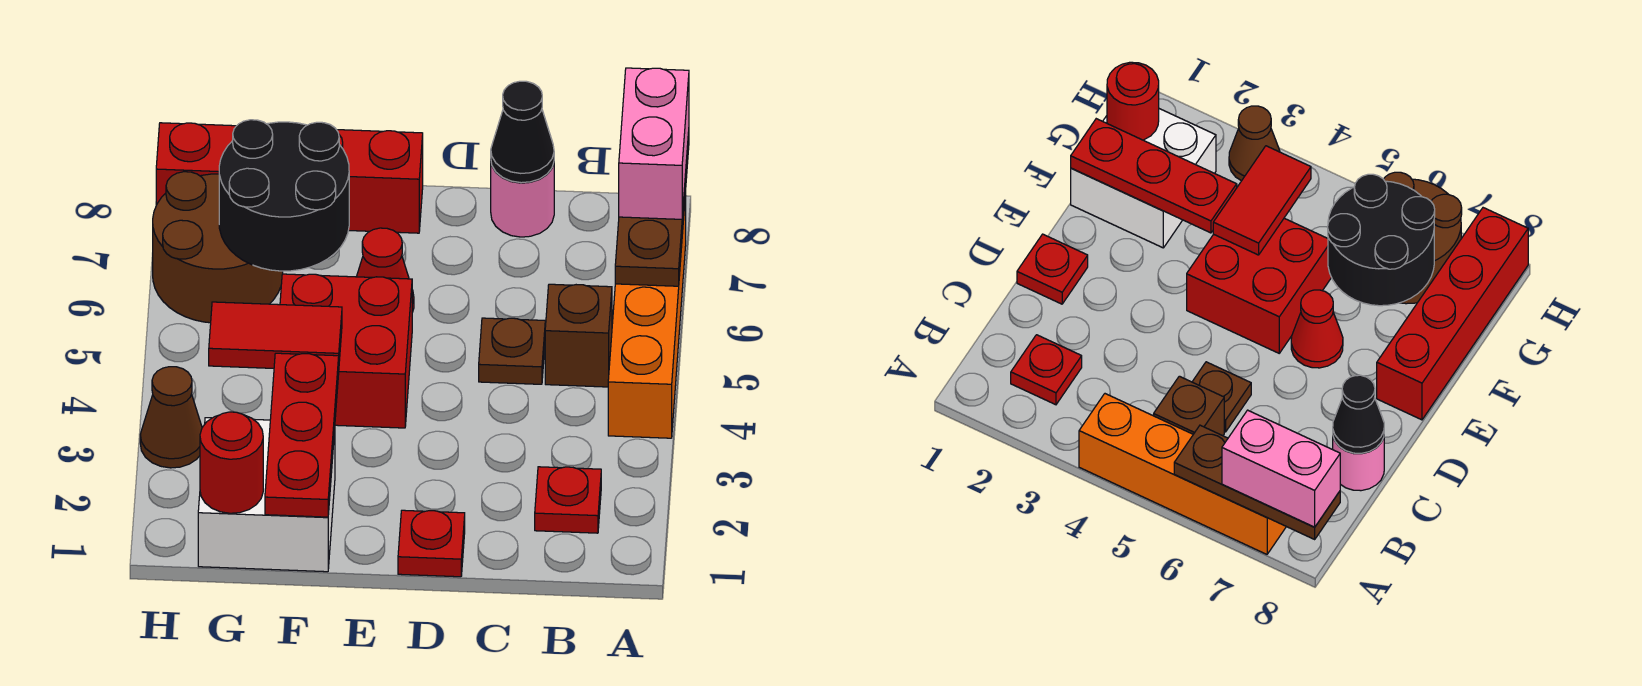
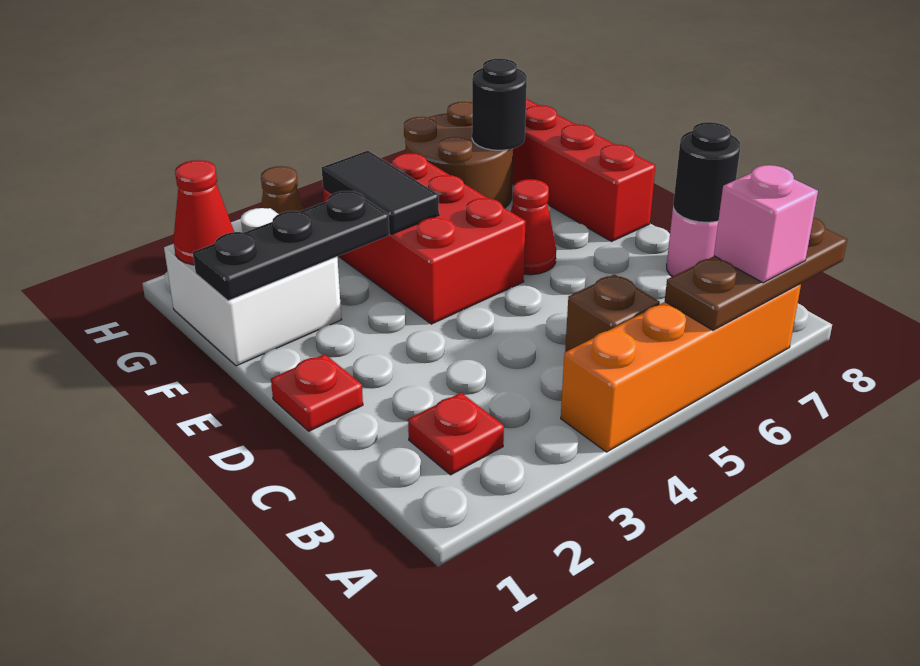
pink brick A7:A8 level 3 -> pink brick A7 level 3
brown plate C5 level 1 -> none
black cone C8 level 2 -> black round brick C8 level 2
red brick E4:F5 level 1 -> red brick E4:G5 level 1
red plate F1:F3 level 2 -> black plate F1:F3 level 2
red tile F4:G4 level 2 -> black tile F4:G4 level 2
black round brick F6:G7 level 2 -> black round brick G7 level 2
red round brick G1 level 2 -> red cone G1 level 2

